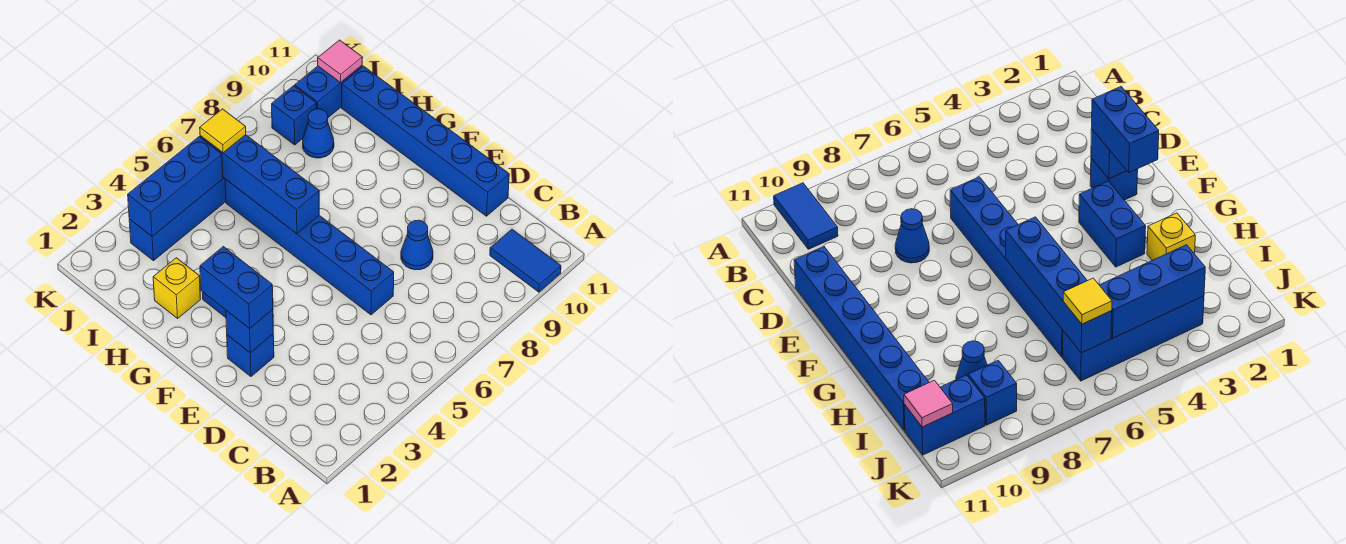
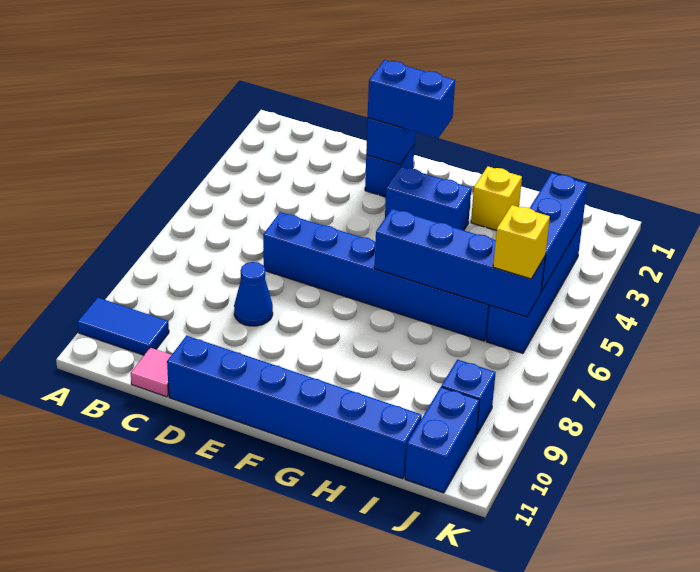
blue cone I9 level 1 -> none
yellow tile J6 level 3 -> yellow brick J6 level 3
pink tile J11 level 2 -> pink tile C11 level 1

